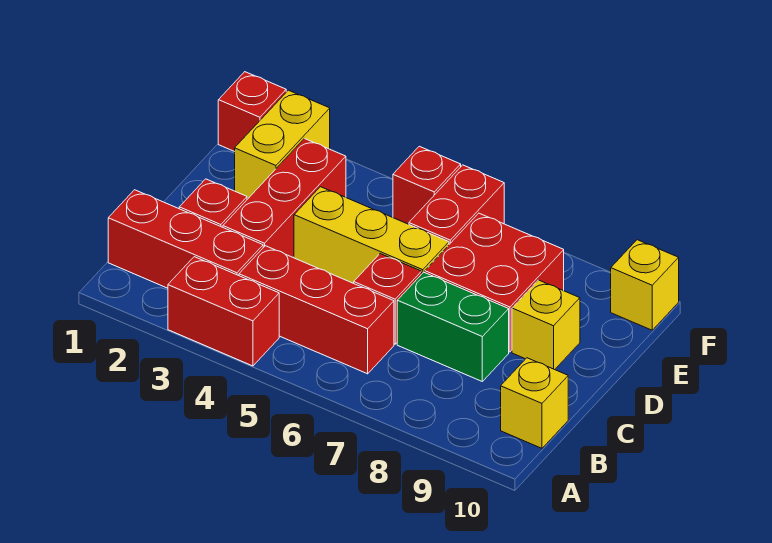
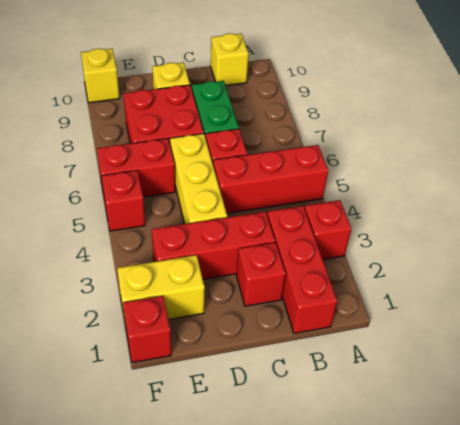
red brick A3:A4 level 1 -> red brick A3 level 1
red brick B4:B6 level 1 -> red brick A5:C5 level 1

